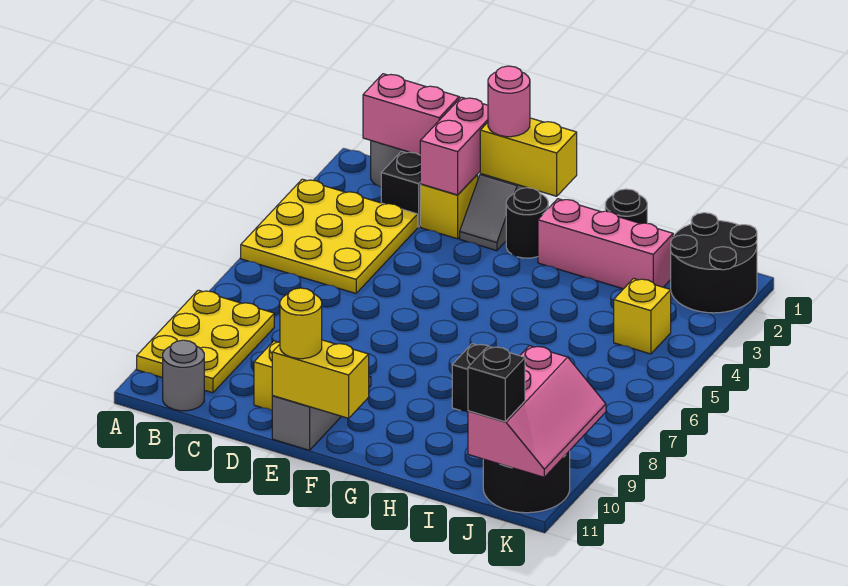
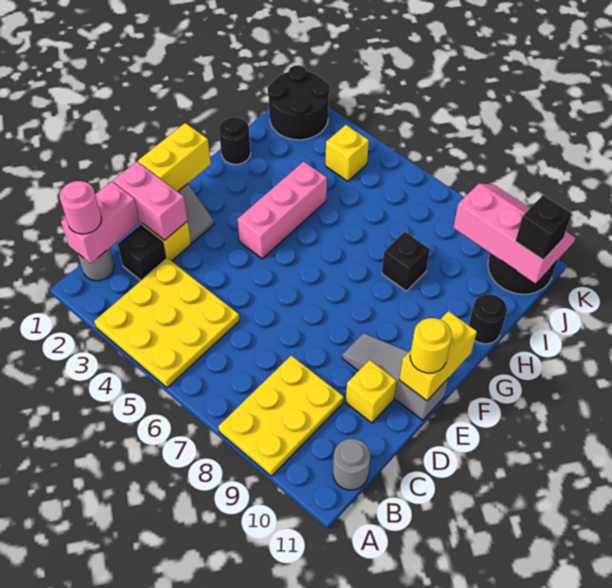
yellow plate A8:B10 level 1 -> yellow plate A8:C9 level 1
pink round brick E1 level 3 -> pink round brick B1 level 3
black round brick F2 level 1 -> black round brick H11 level 1
pink brick G2:I2 level 1 -> pink brick F4:H4 level 1

